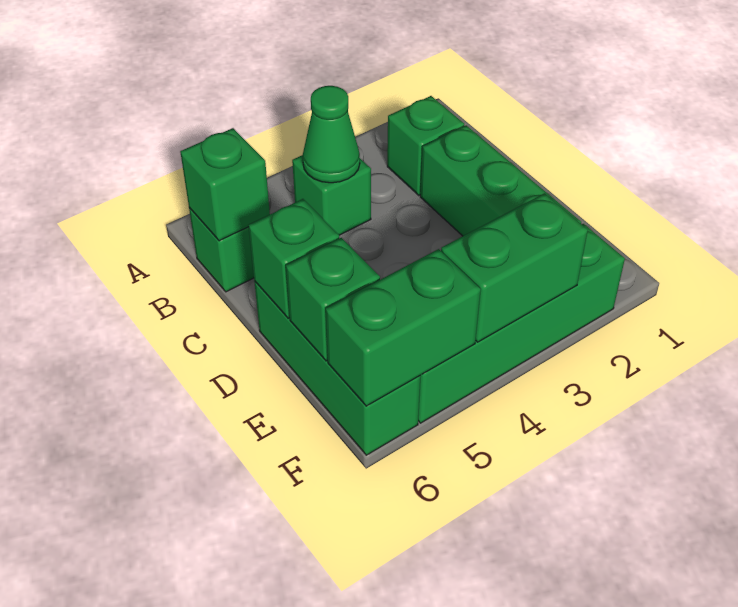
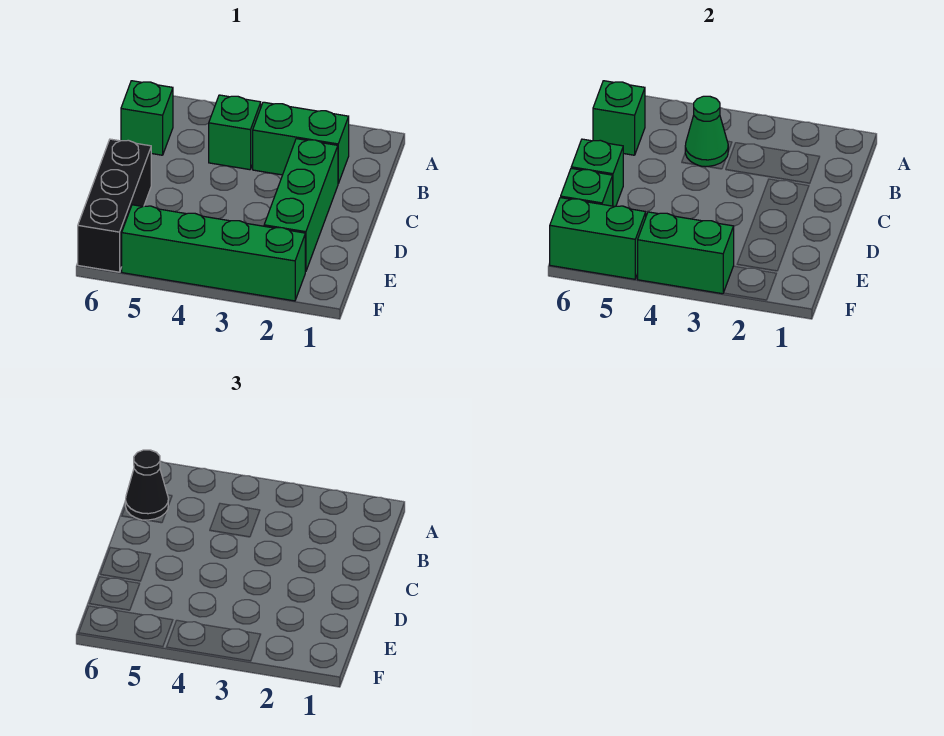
green brick B2 level 1 -> green brick B2:B3 level 1
none -> black cone B6 level 3
green brick D6:F6 level 1 -> black brick D6:F6 level 1

